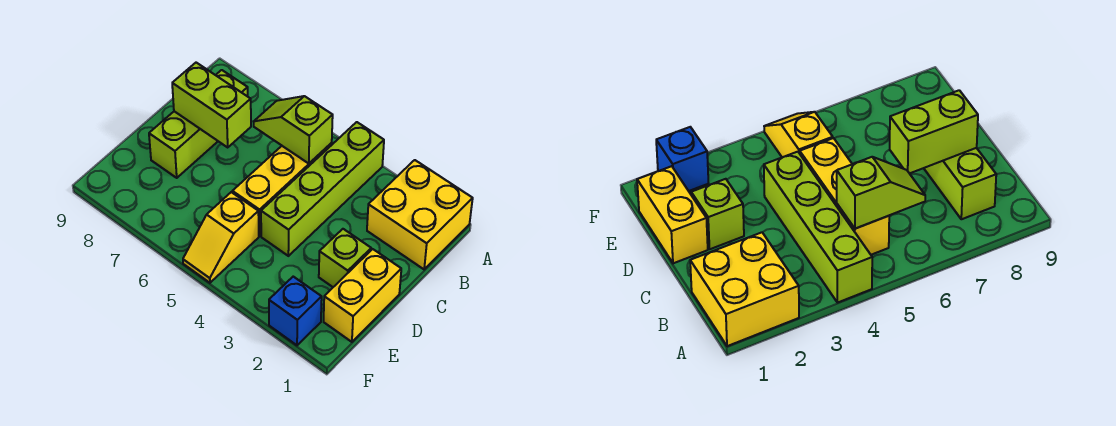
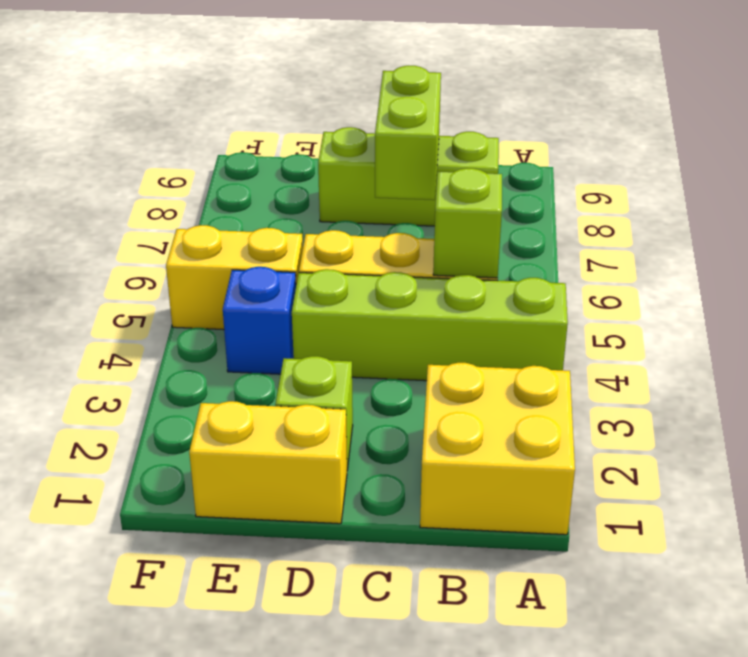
yellow slope E5:F5 level 1 top E -> yellow brick E5:F5 level 1
blue brick F2 level 1 -> blue brick E4 level 1

